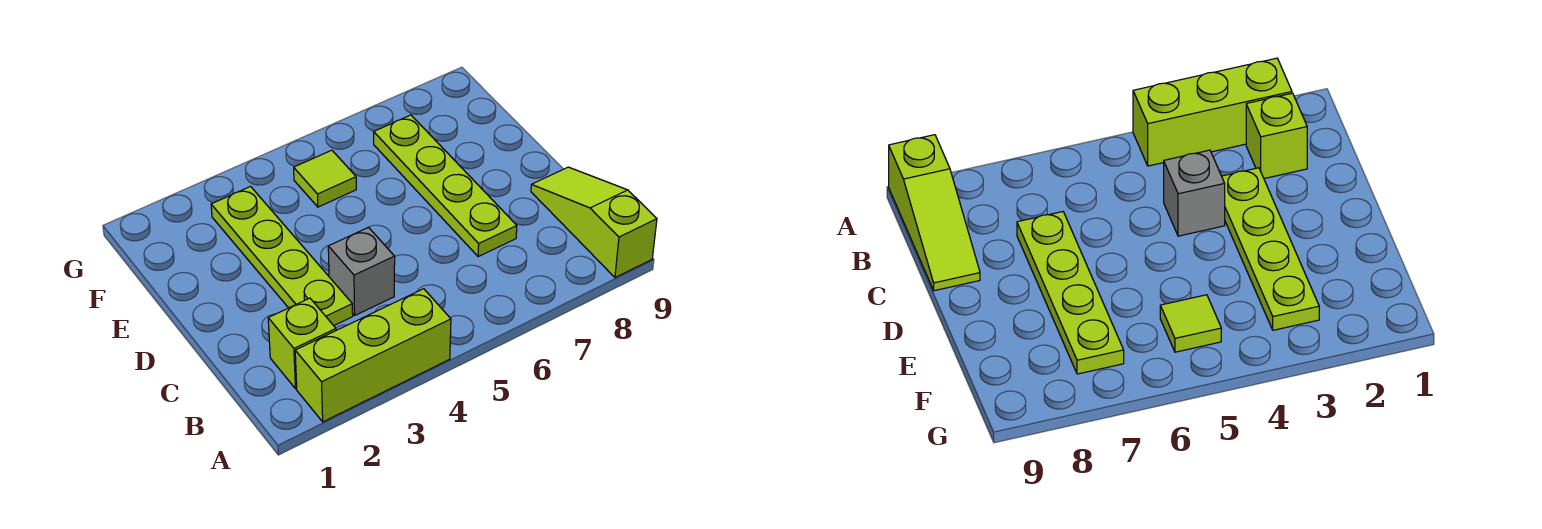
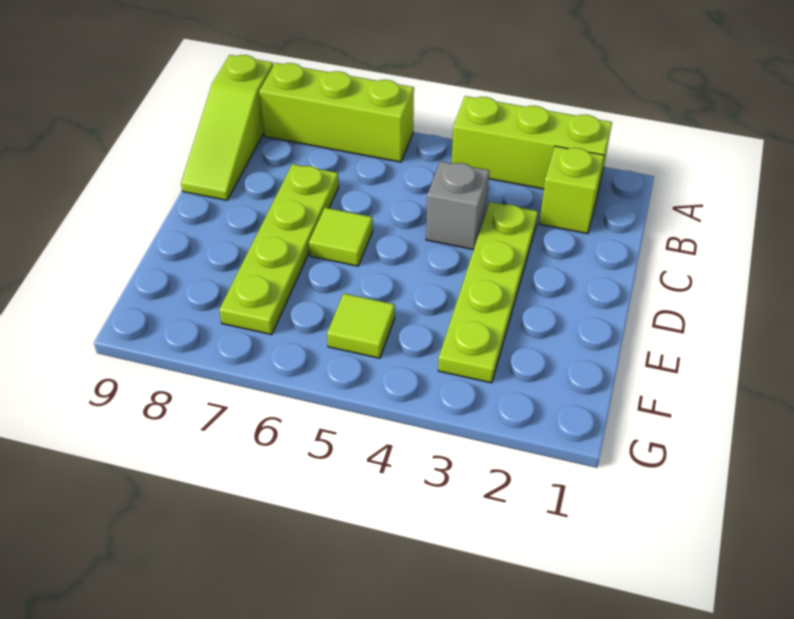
none -> lime brick A6:A8 level 1
none -> lime tile D6 level 1

